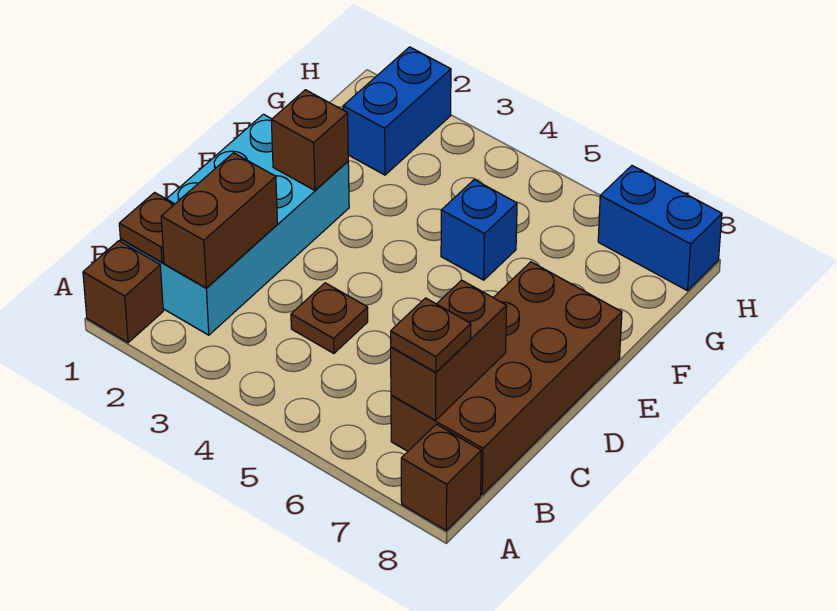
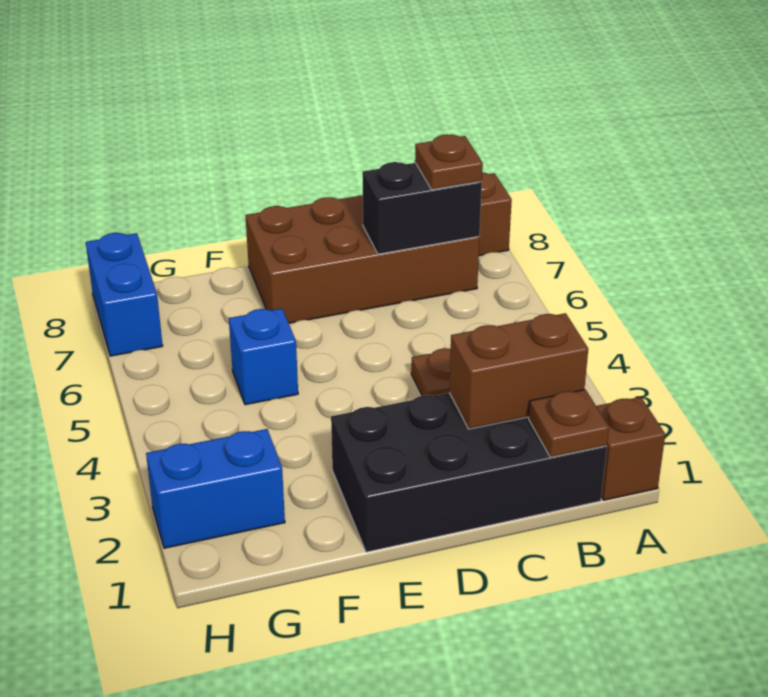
cyan brick B1:E2 level 1 -> black brick B1:E2 level 1
brown brick B7:C7 level 2 -> black brick B7:C7 level 2
brown brick E2 level 2 -> none

